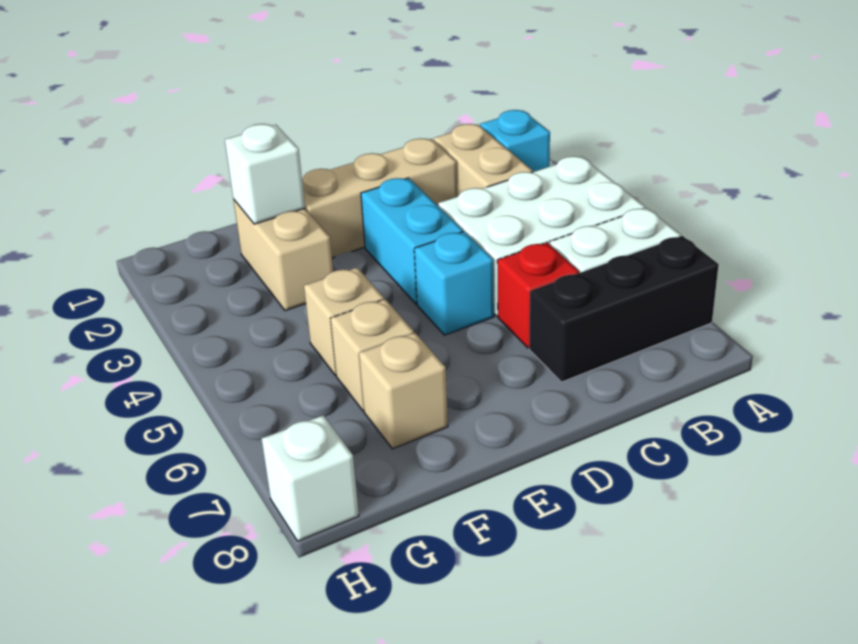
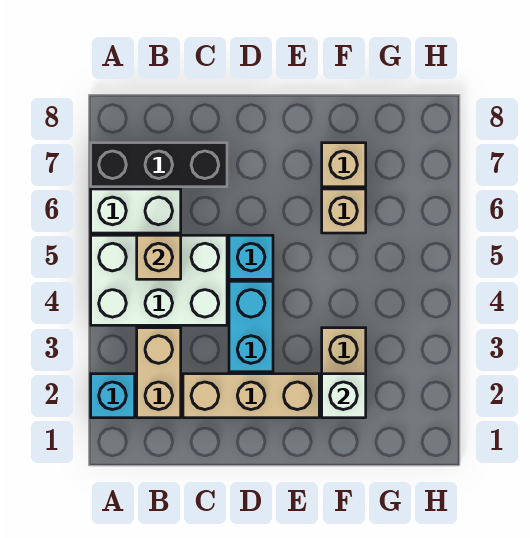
red brick C6 level 1 -> none
tan brick F5 level 1 -> tan brick B5 level 2
white brick H8 level 1 -> none

